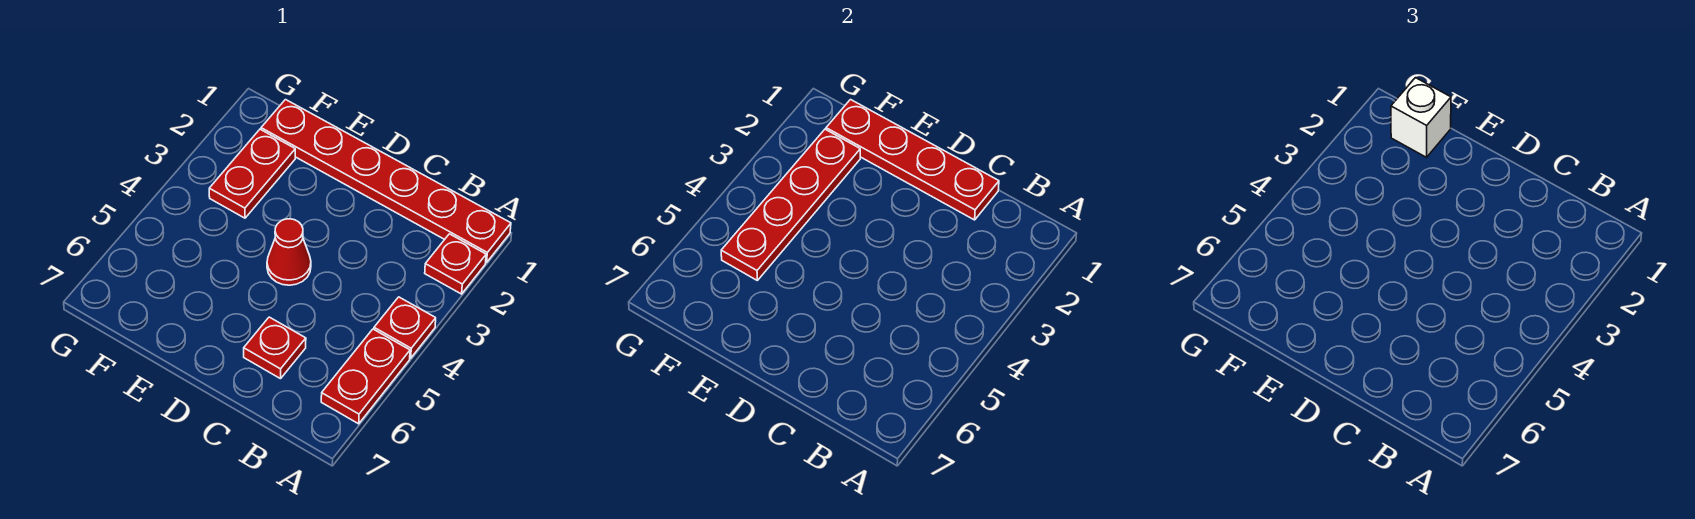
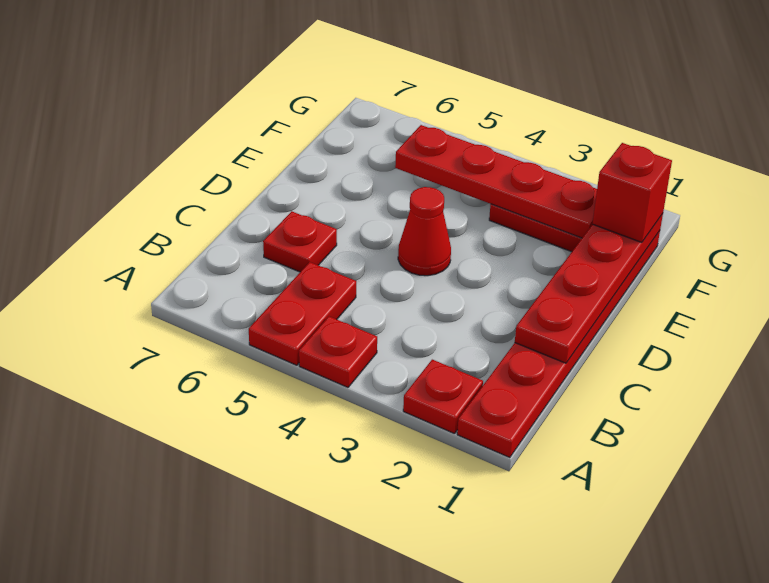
red plate A5:A6 level 1 -> red plate A5:B5 level 1
white brick F1 level 3 -> red brick F1 level 3

